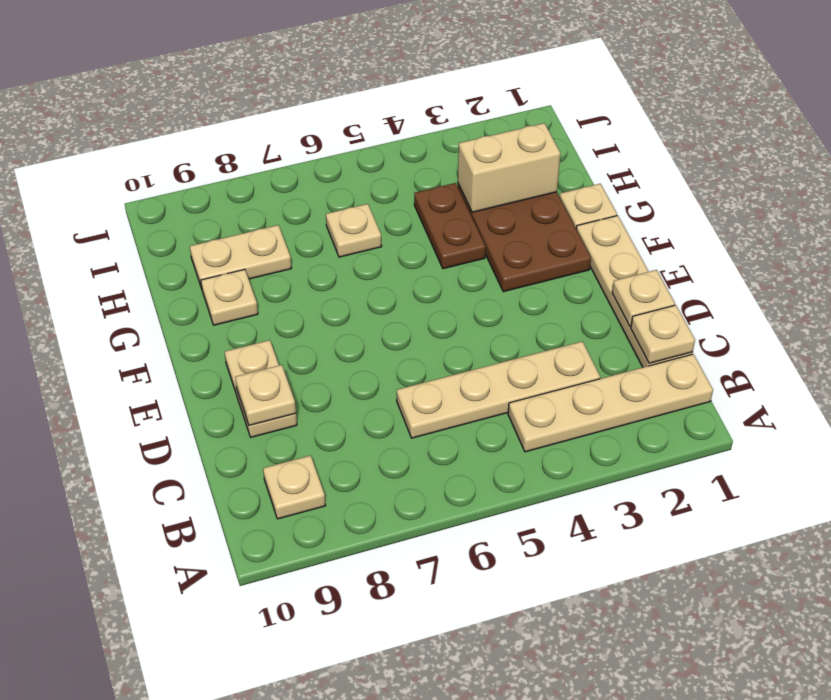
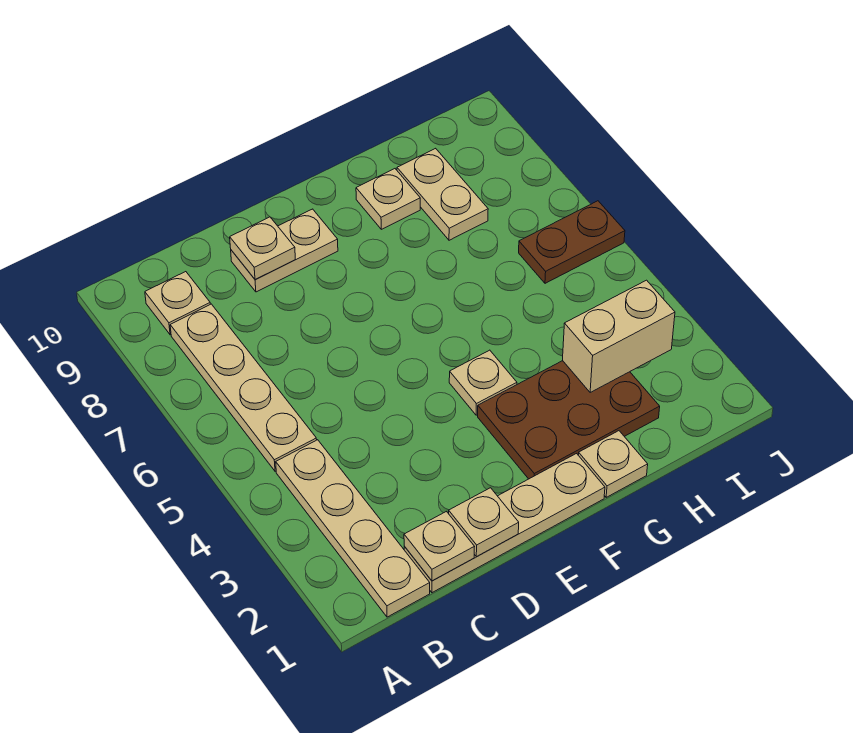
tan plate C3:C6 level 1 -> tan plate B5:B8 level 1
brown plate G4:H4 level 1 -> brown plate I6:J6 level 1
tan brick H2:H3 level 2 -> tan brick H3:I3 level 2
tan plate H6 level 1 -> tan plate F4 level 1

